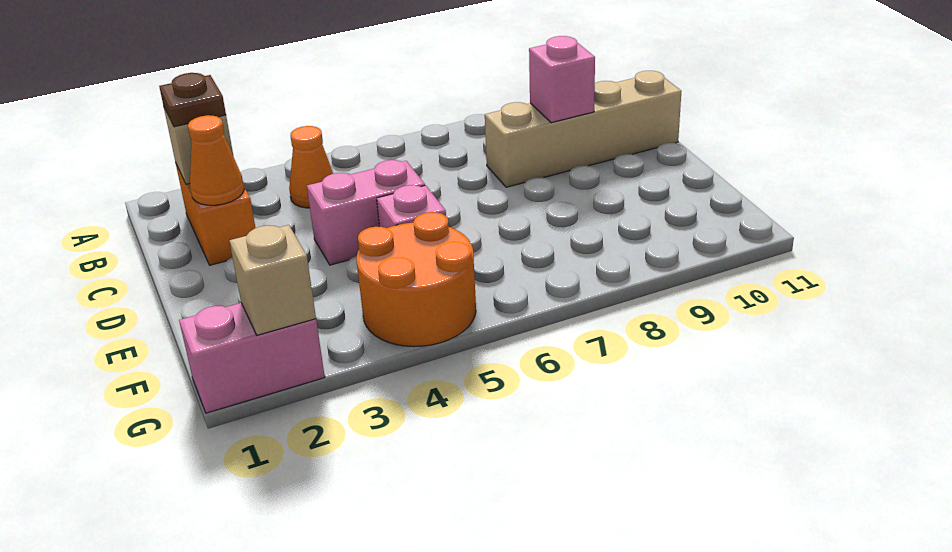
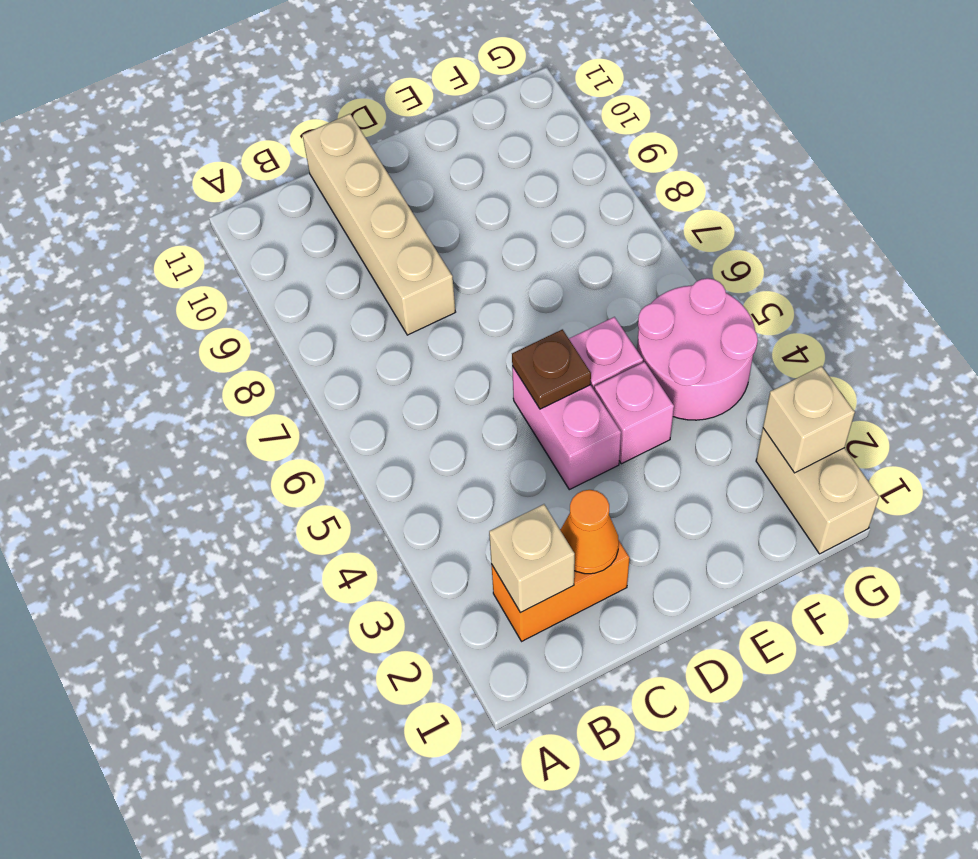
brown plate B2 level 3 -> brown plate D5 level 2
orange cone B4 level 1 -> none
pink brick C9 level 2 -> pink brick E4 level 1
orange round brick F4:G5 level 1 -> pink round brick F4:G5 level 1
pink brick G1:G2 level 1 -> tan brick G1:G2 level 1

